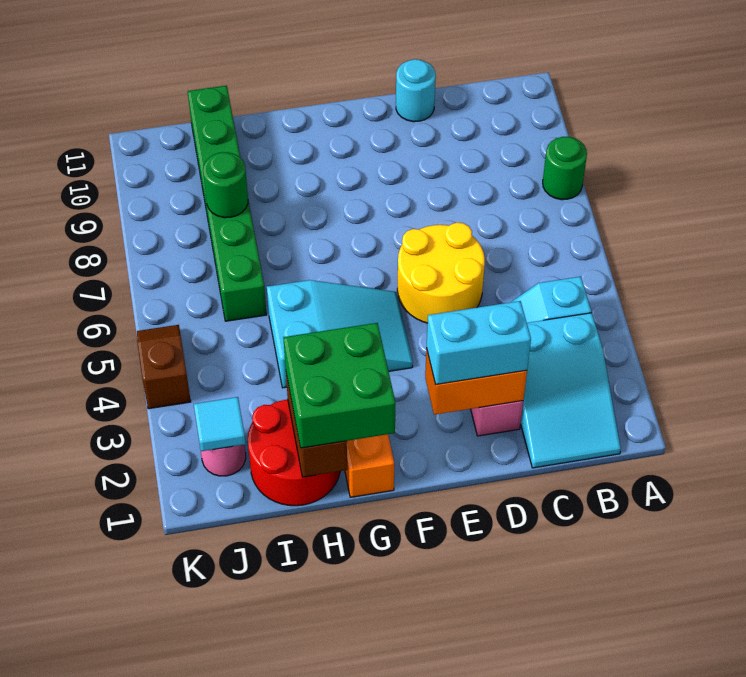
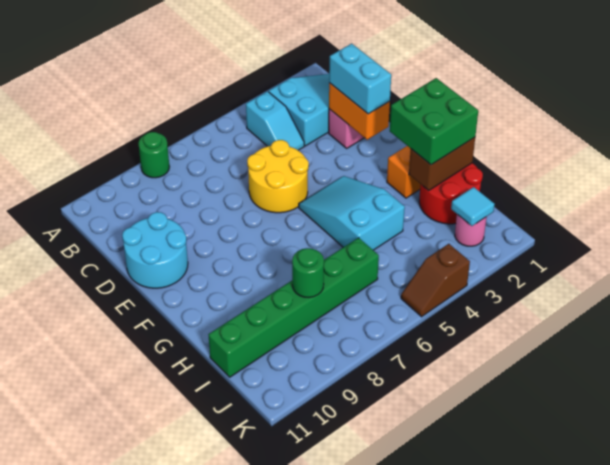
cyan round brick D11 level 1 -> cyan round brick D10:E11 level 1

